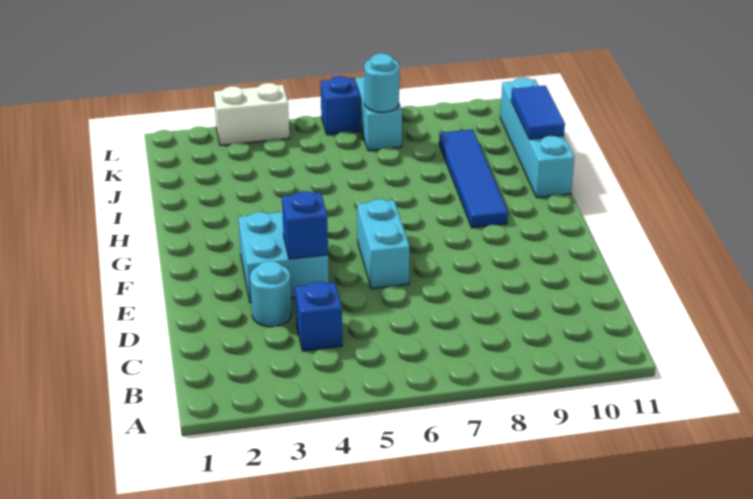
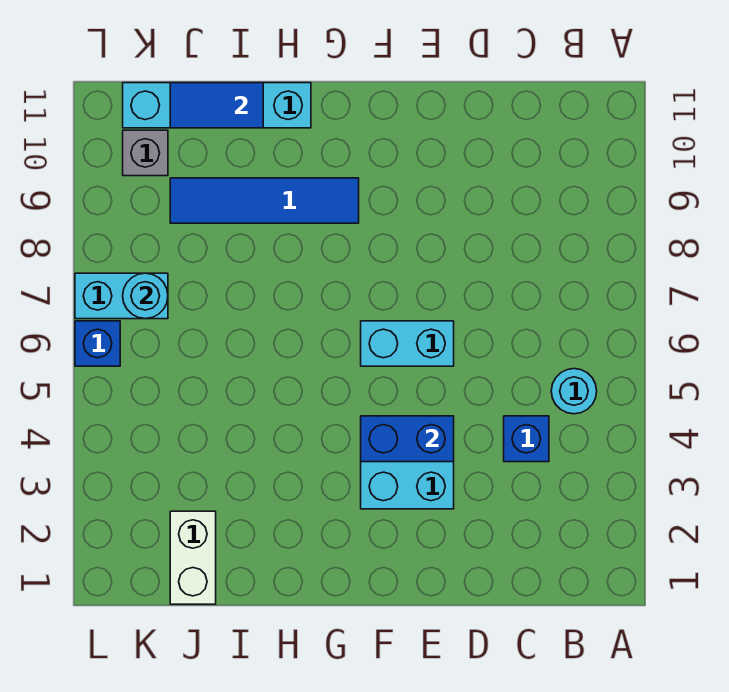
cyan round brick D3 level 1 -> cyan round brick B5 level 1
blue brick E4 level 2 -> blue brick E4:F4 level 2
none -> grey brick K10 level 1
white brick L3:L4 level 1 -> white brick J1:J2 level 1

